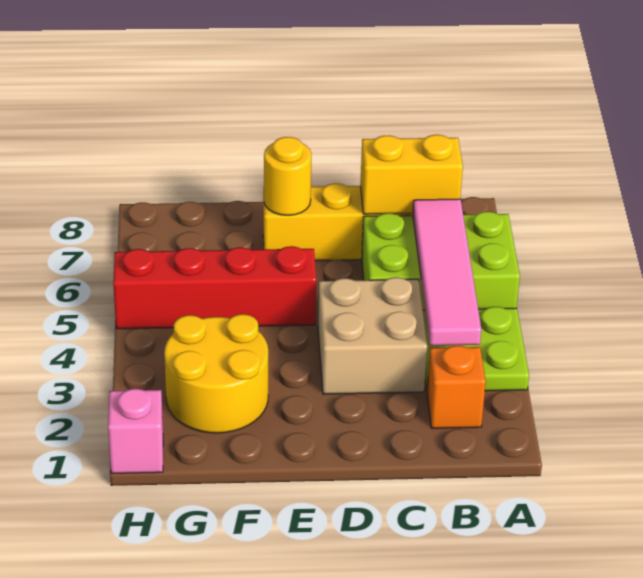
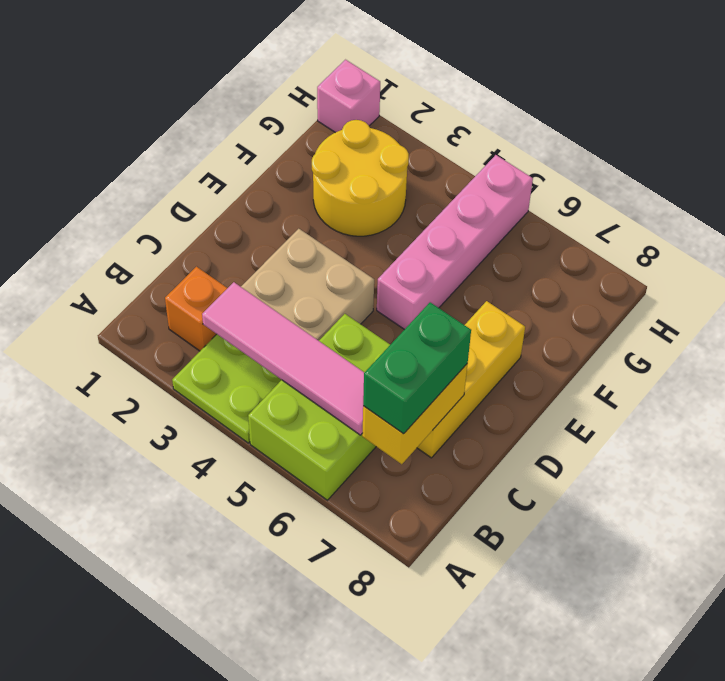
none -> green brick B7:C7 level 3
red brick E5:H5 level 1 -> pink brick E5:H5 level 1
yellow round brick E7 level 2 -> none

